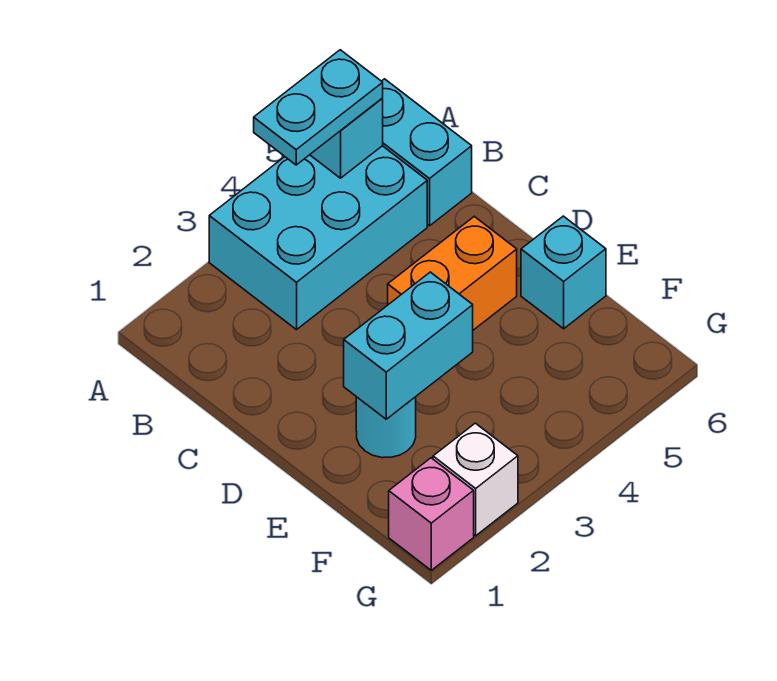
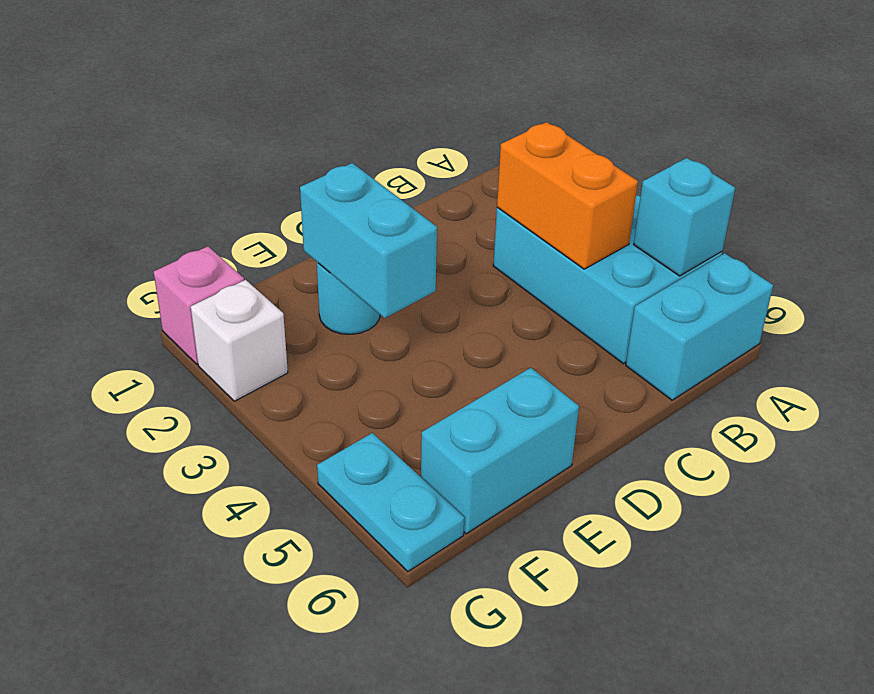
cyan plate A4:A5 level 3 -> cyan plate G5:G6 level 1
orange brick D4:D5 level 1 -> orange brick B3:B4 level 2
cyan brick E6 level 1 -> cyan brick E6:F6 level 1

